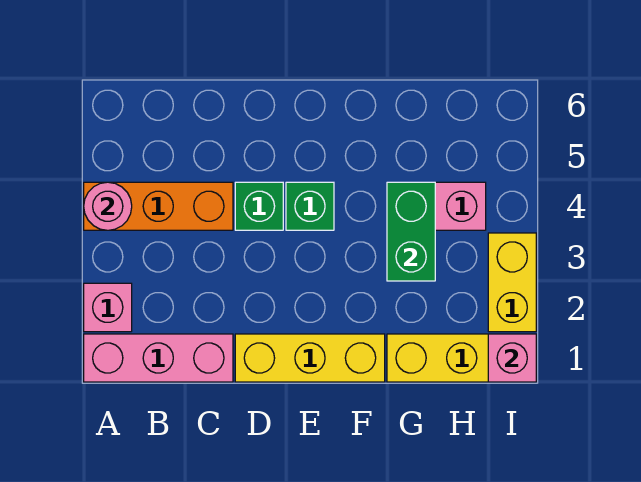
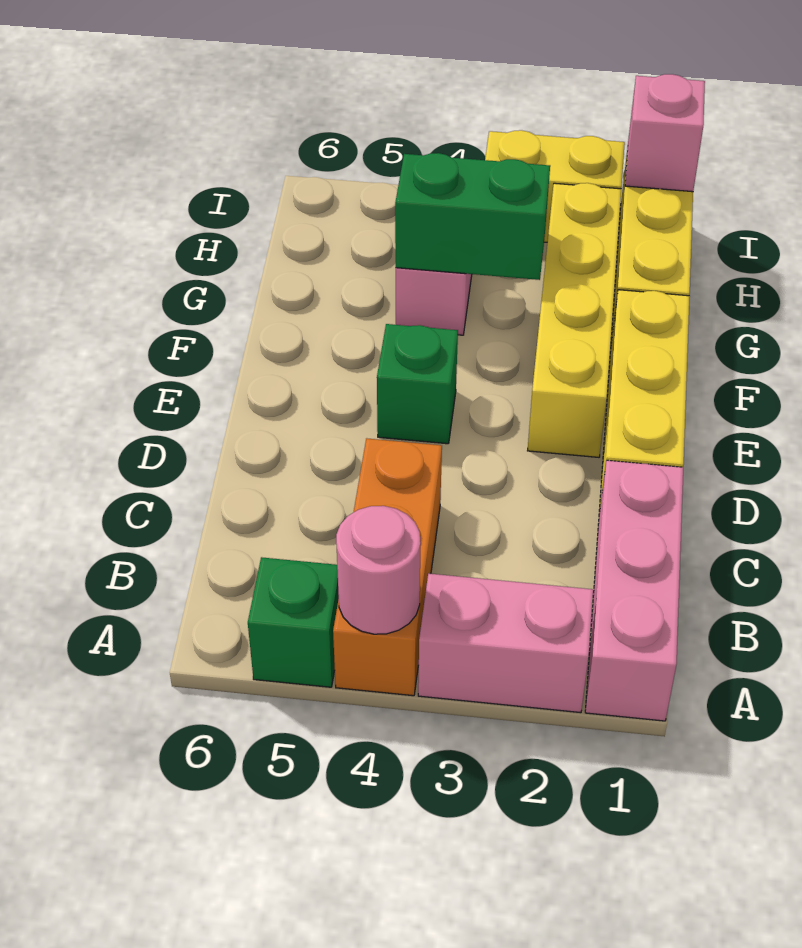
pink brick A2 level 1 -> pink brick A2:A3 level 1
green brick D4 level 1 -> green brick A5 level 1
none -> yellow brick E2:H2 level 1

